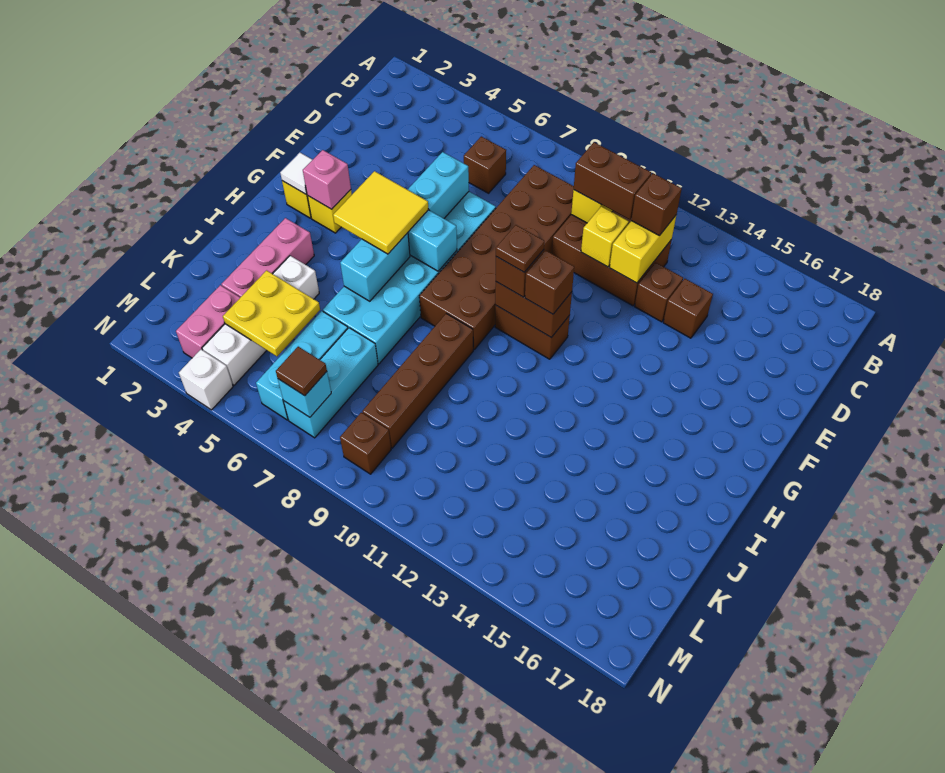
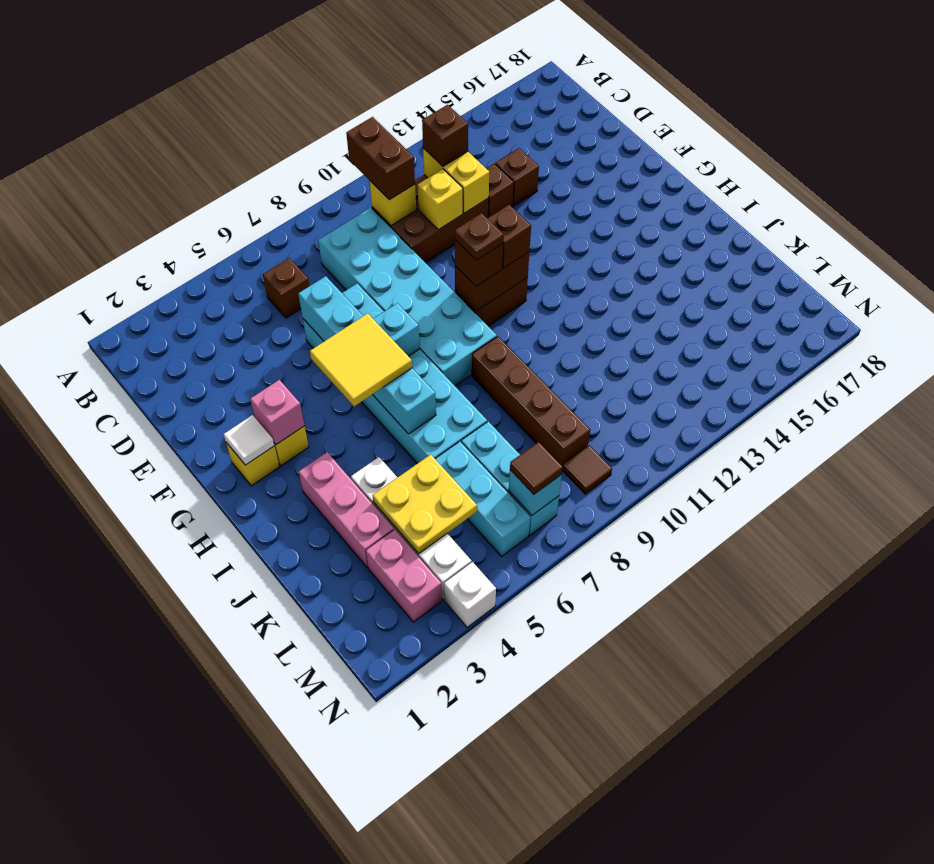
brown brick C8:H9 level 1 -> cyan brick C8:H9 level 1
brown brick C10:C11 level 3 -> brown brick B10:C10 level 3
brown brick M9 level 1 -> brown tile M9 level 1

